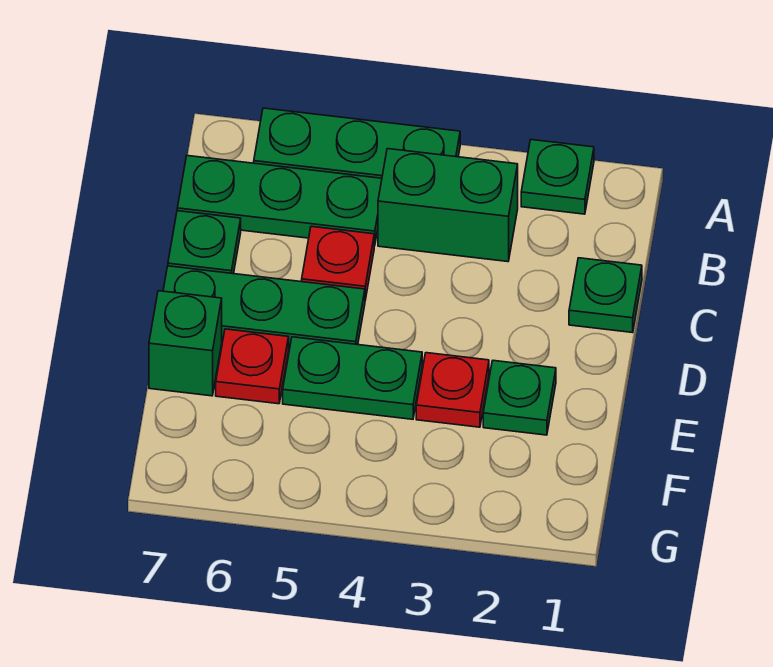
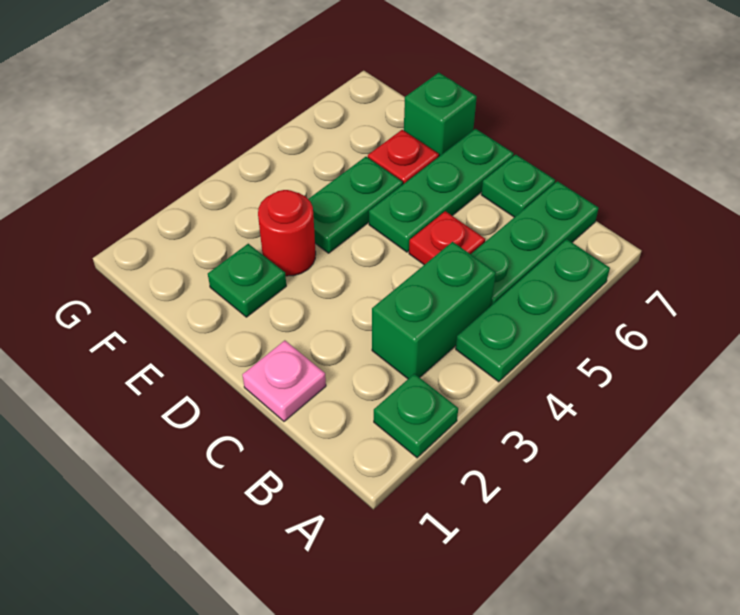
green plate C1 level 1 -> pink plate C1 level 1
red plate E3 level 1 -> red round brick E3 level 1

